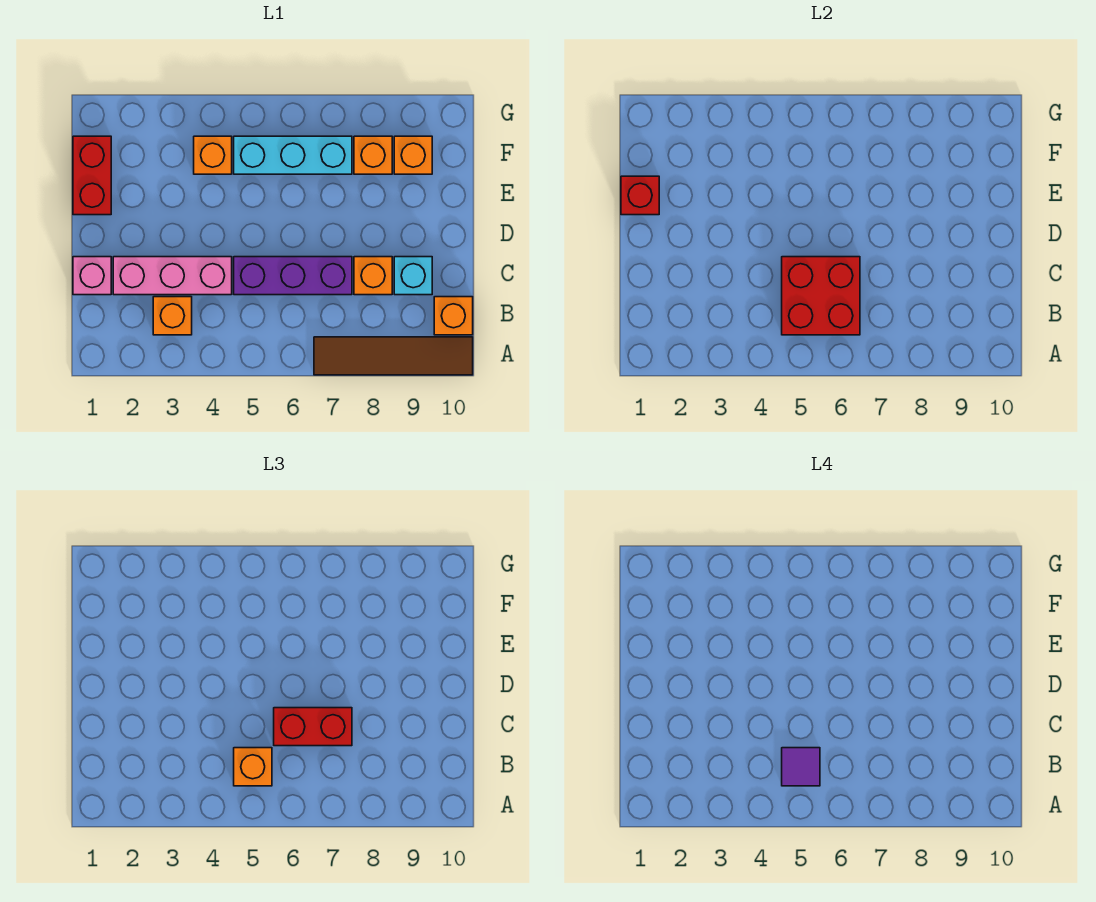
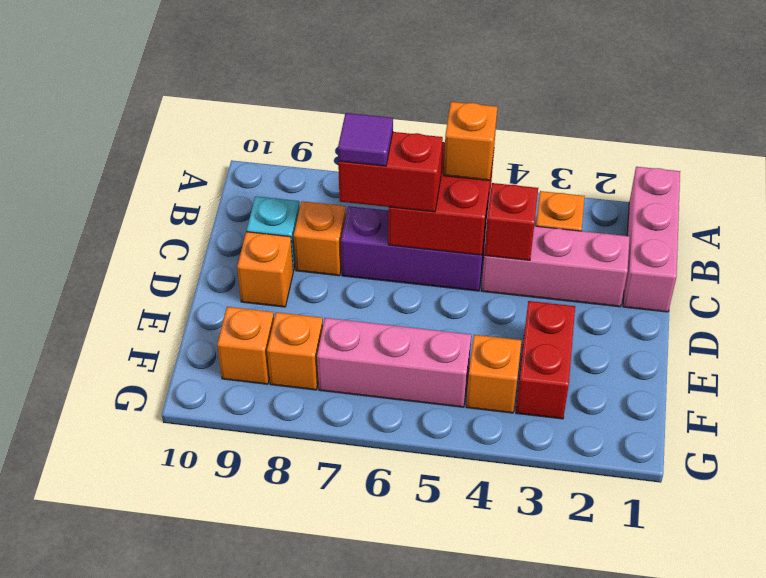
brown tile A7:A10 level 1 -> none
purple tile B5 level 4 -> purple tile C7 level 4
orange brick B10 level 1 -> orange brick D9 level 1
pink brick C1 level 1 -> pink brick A1:C1 level 1
red brick E1:F1 level 1 -> red brick E3:F3 level 1
red brick E1 level 2 -> red brick C4 level 2
cyan brick F5:F7 level 1 -> pink brick F5:F7 level 1

